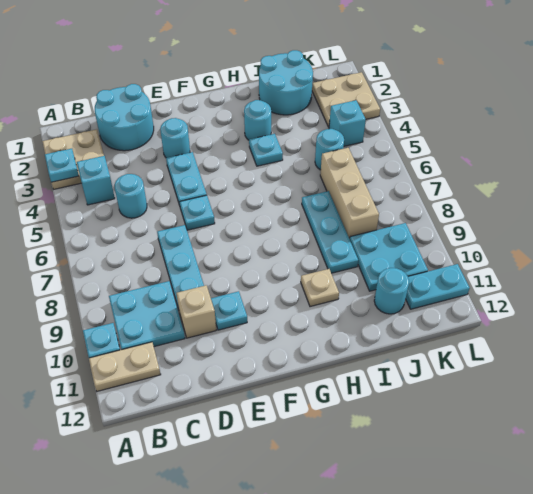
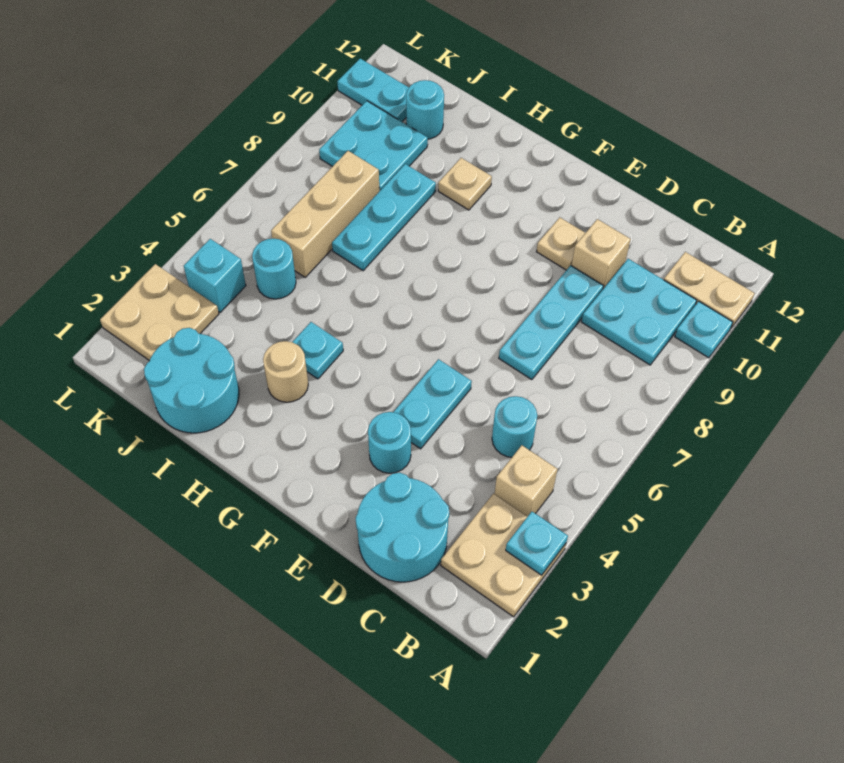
cyan brick B4 level 1 -> tan brick B4 level 1
cyan plate E6 level 1 -> none
cyan plate E10 level 1 -> tan plate E10 level 1
cyan round brick H3 level 1 -> tan round brick H3 level 1

